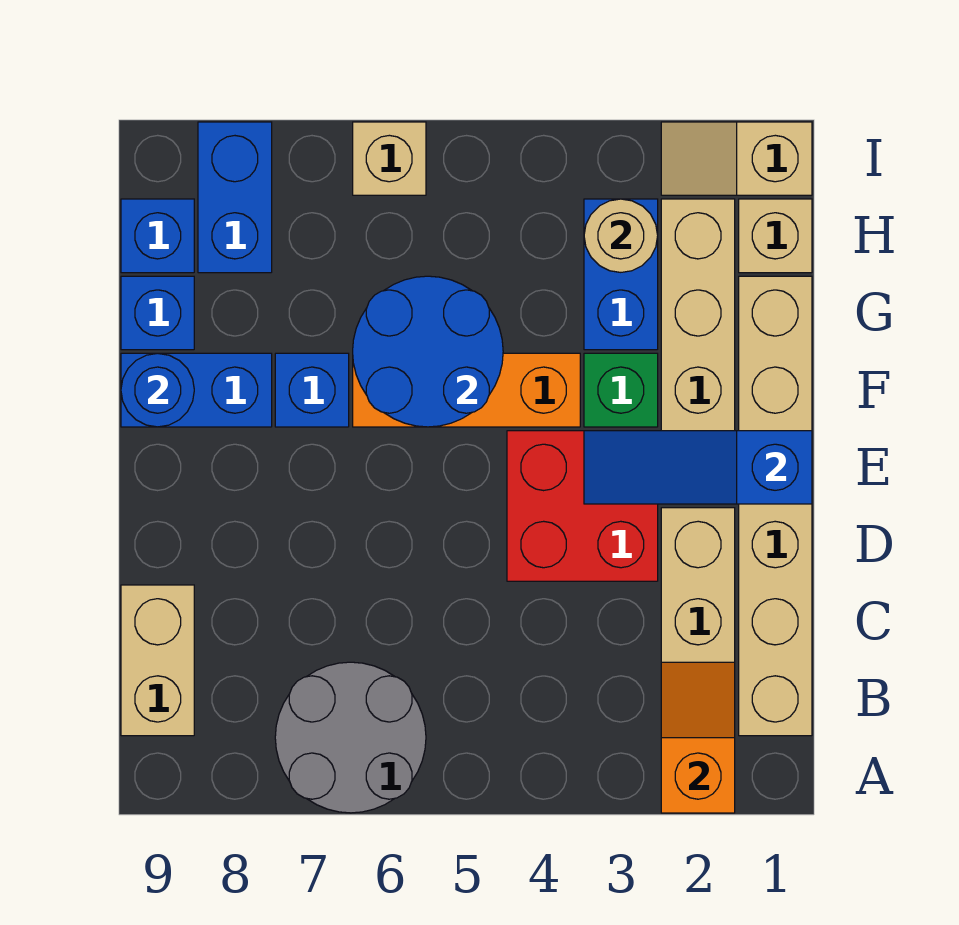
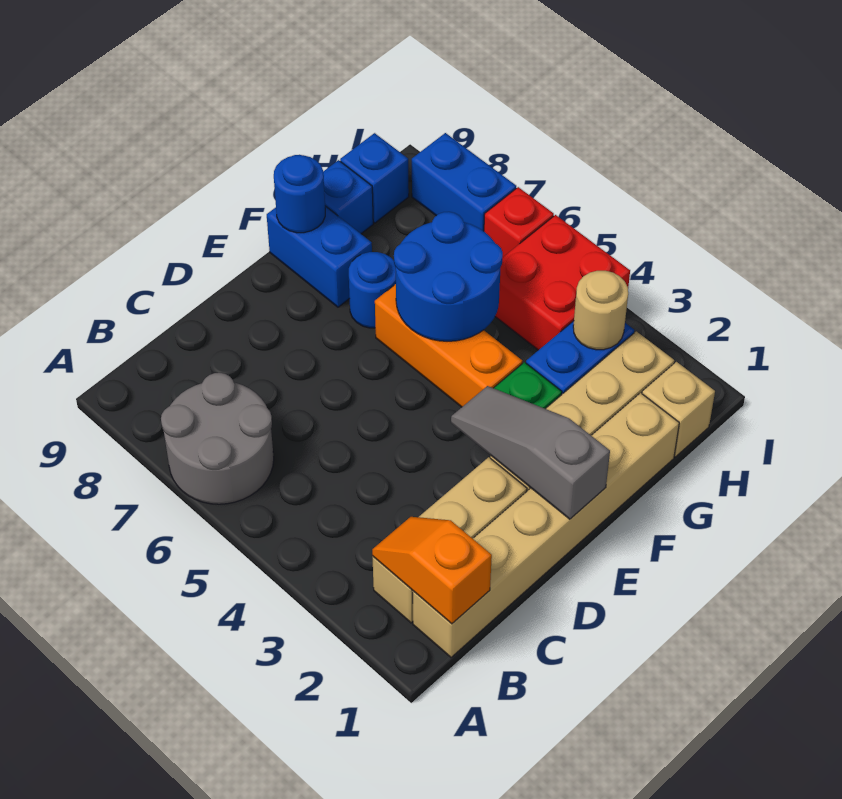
orange slope A2:B2 level 2 top A -> orange slope B1:B2 level 2 top 1
tan brick B9:C9 level 1 -> none
red brick D3:E4 level 1 -> red brick H4:I5 level 1
blue slope E1:E3 level 2 top 1 -> grey slope E1:E3 level 2 top 1
blue brick F7 level 1 -> blue round brick F7 level 1
blue brick H8:I8 level 1 -> blue brick I7:I8 level 1
tan slope I1:I2 level 1 top 1 -> none
tan brick I6 level 1 -> red brick I6 level 1

